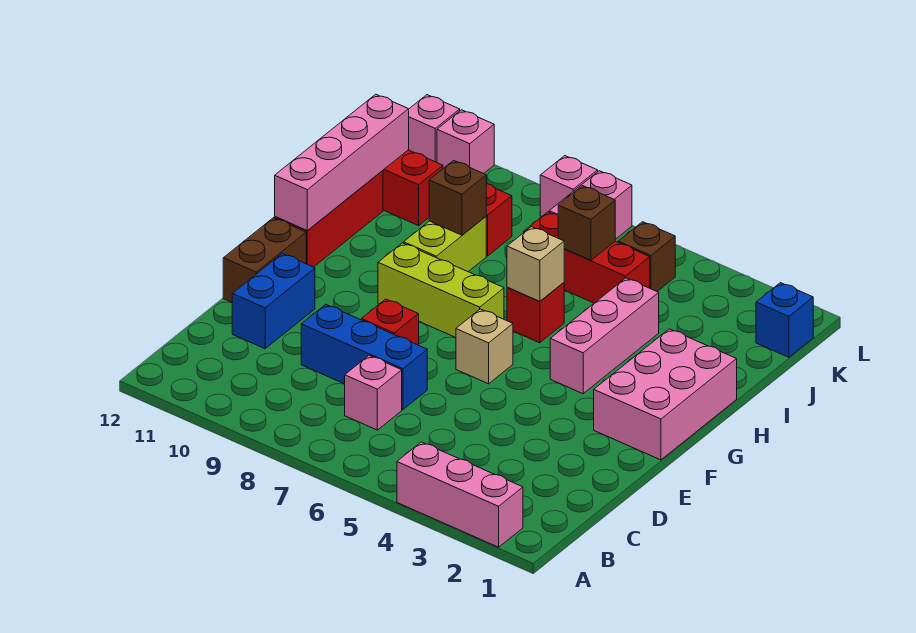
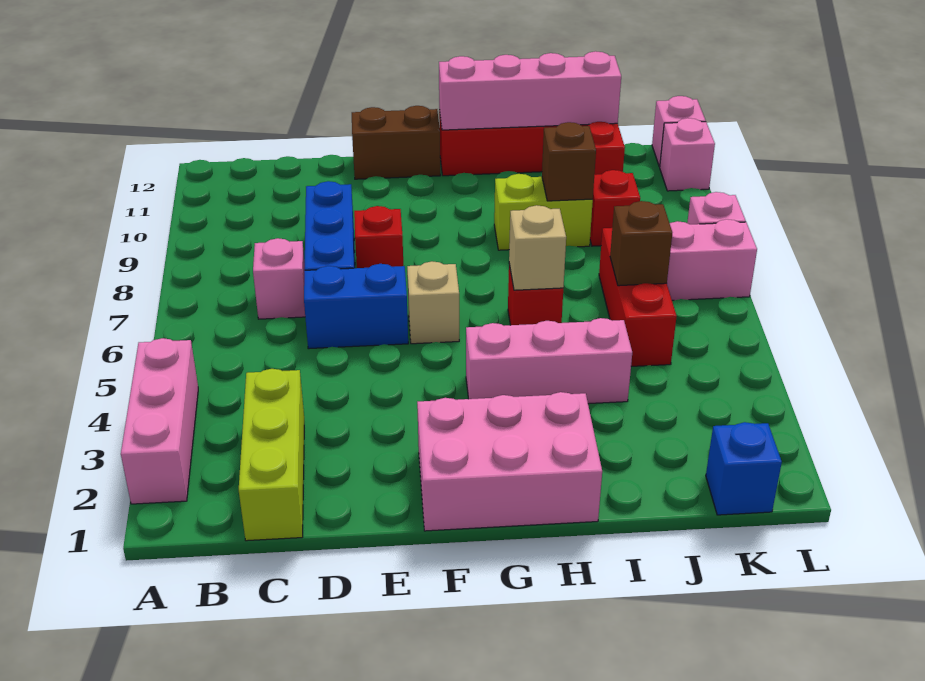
blue brick D11:E11 level 1 -> blue brick D6:E6 level 1
lime brick G7:G9 level 1 -> lime brick C1:C3 level 1
brown brick K5 level 1 -> none

